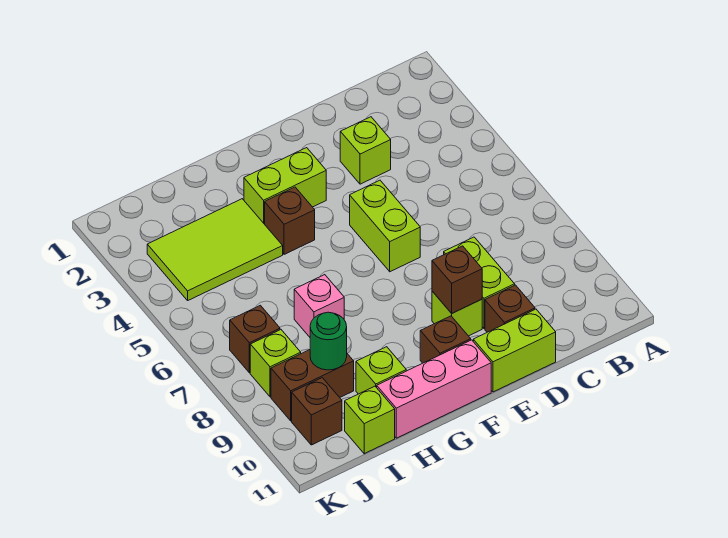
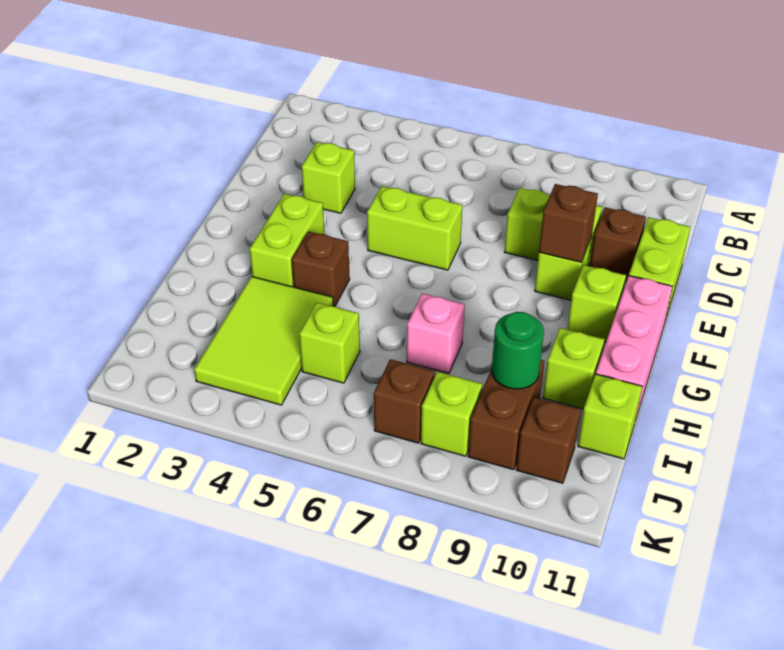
brown brick F10 level 1 -> lime brick F10 level 1
none -> lime brick I5 level 1

